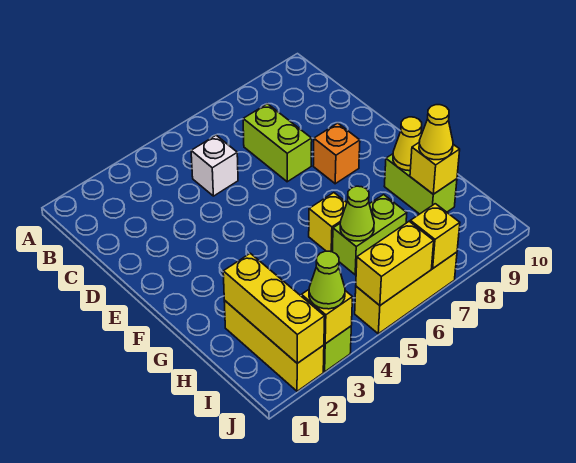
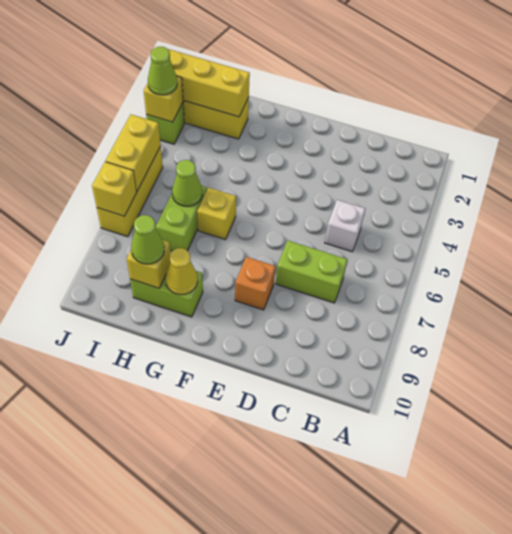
yellow cone H9 level 3 -> lime cone H9 level 3

